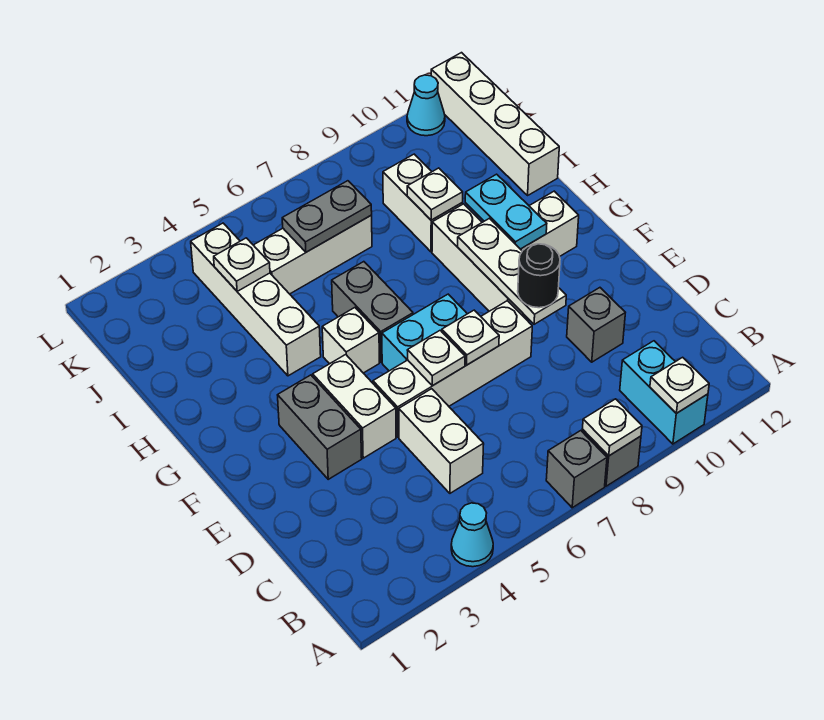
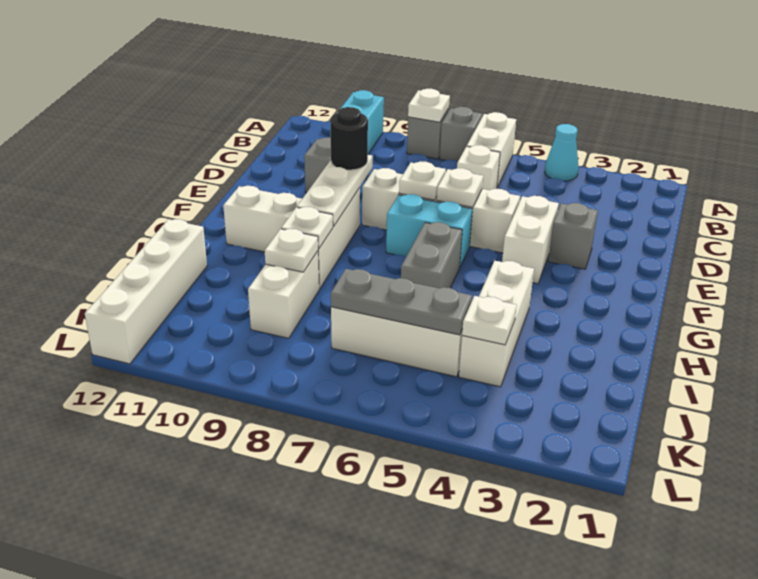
white plate A10 level 2 -> white plate H9 level 2
white brick C5:D5 level 1 -> white brick A6:B6 level 1
grey brick E3:F3 level 1 -> grey brick E3 level 1
white brick G5 level 1 -> white brick C6 level 1
cyan plate G10:H10 level 2 -> none
white brick H4:K4 level 1 -> white brick H4:J4 level 1
grey plate J6:J7 level 2 -> grey plate J5:J7 level 2
cyan cone L11 level 1 -> none

